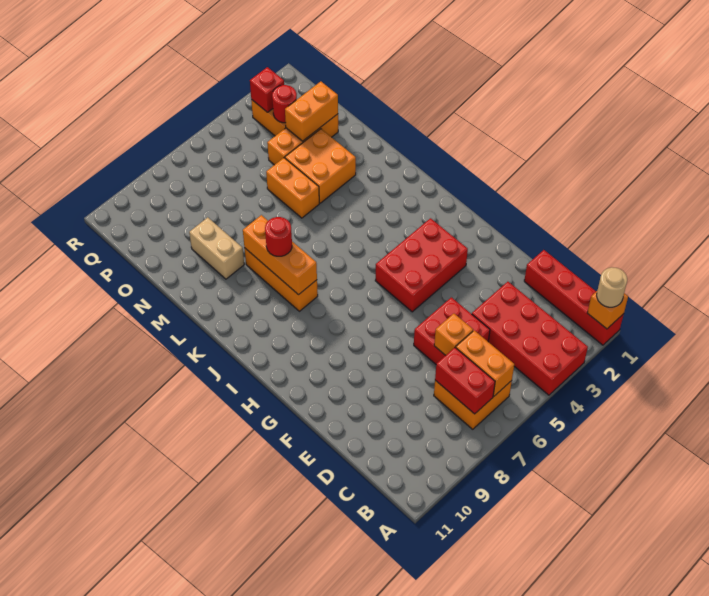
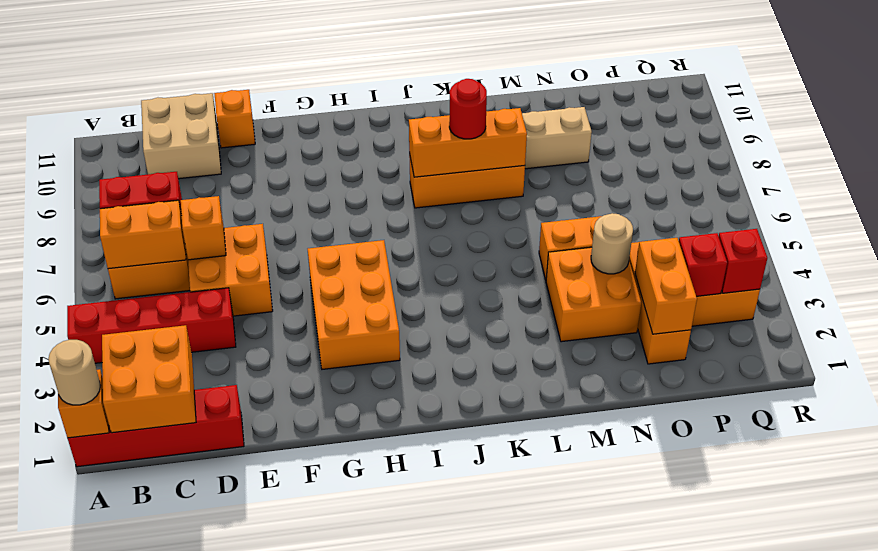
red brick A3:D4 level 1 -> red brick A4:D4 level 1
none -> orange brick B1:C2 level 2
none -> tan brick C10:D11 level 1
red brick D5:E6 level 1 -> orange brick D5:E6 level 1
none -> orange brick E11 level 1
red brick G3:H5 level 1 -> orange brick G3:H5 level 1
none -> tan round brick N4 level 2
red round brick P3 level 2 -> red brick P3 level 2

